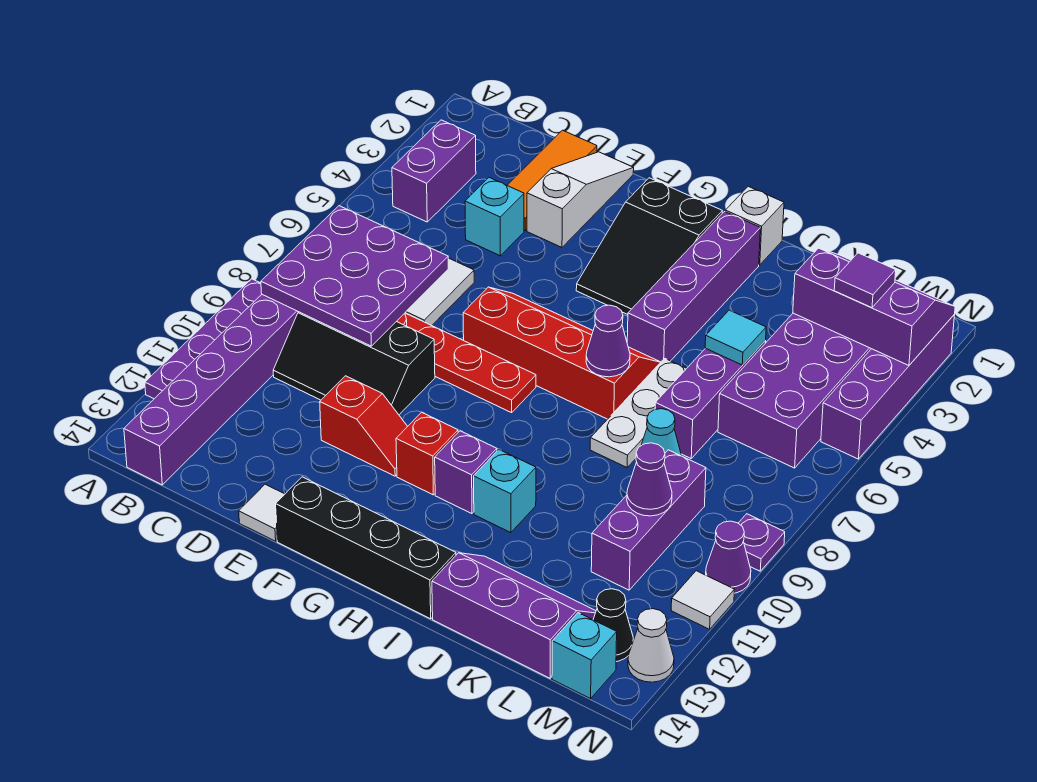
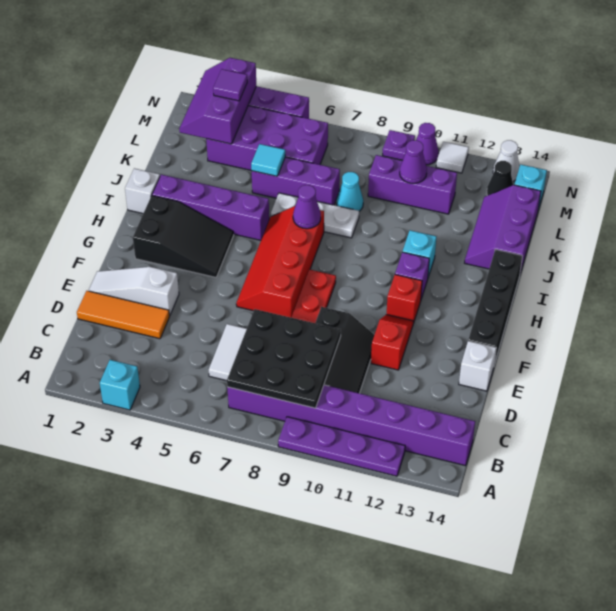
purple brick B3:B4 level 1 -> none
purple plate B7:D9 level 2 -> black plate B7:D9 level 2
cyan brick D4 level 1 -> cyan brick A3 level 1
white tile E14 level 1 -> white brick E14 level 1

